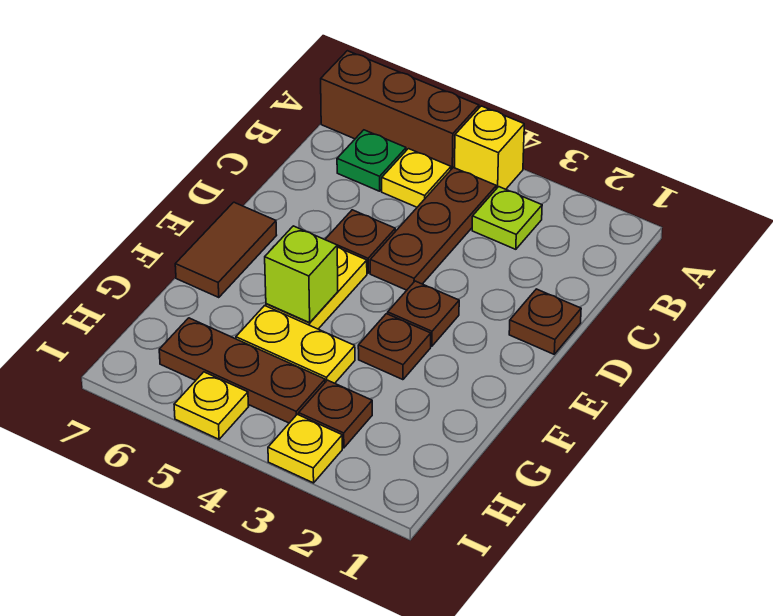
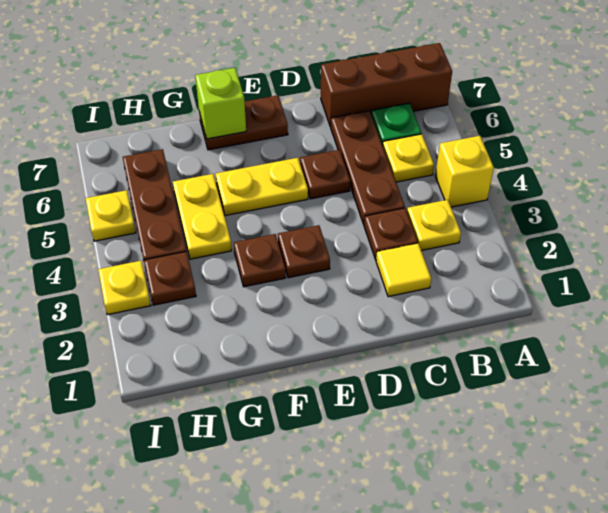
brown brick A5:A7 level 1 -> brown brick A7:C7 level 1
lime plate B3 level 1 -> yellow plate B3 level 1
brown plate B4:D4 level 1 -> brown plate C4:C6 level 1
none -> yellow tile C2 level 1
brown plate D1 level 1 -> brown plate C3 level 1
brown tile E7:F7 level 1 -> brown plate E7:F7 level 1
lime brick F5 level 2 -> lime brick F7 level 2

